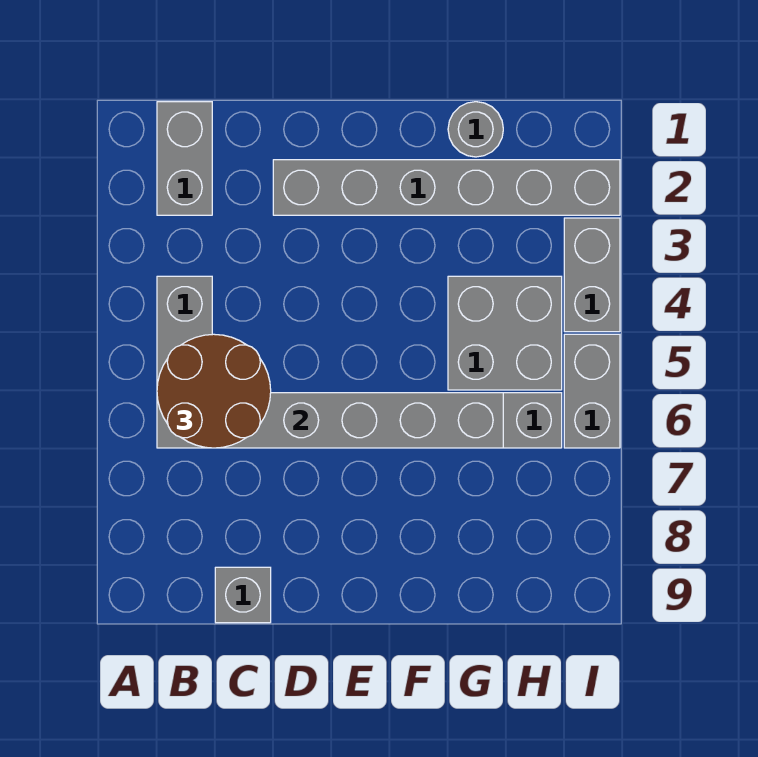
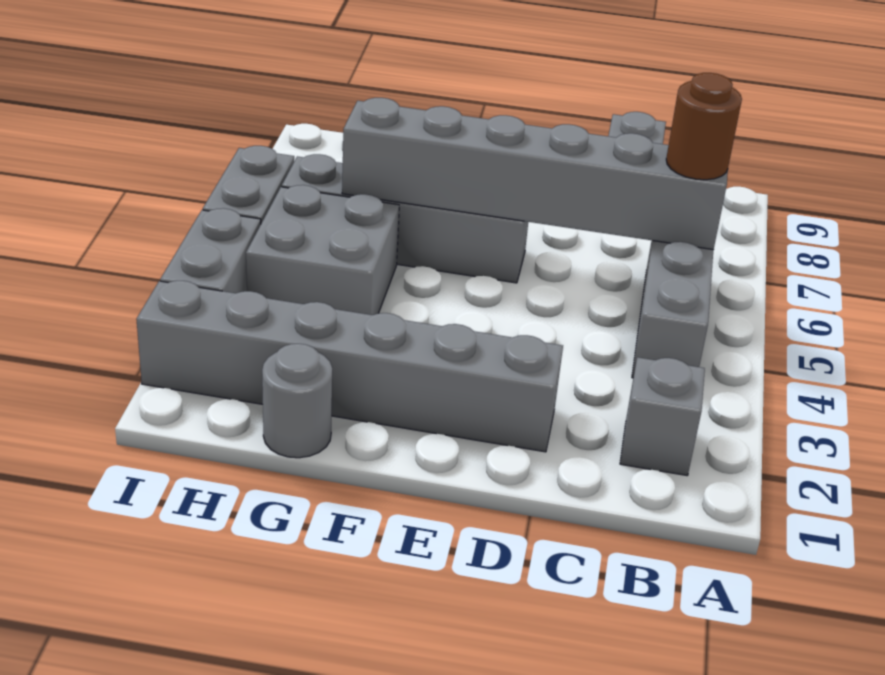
grey brick B1:B2 level 1 -> grey brick B2 level 1
brown round brick B5:C6 level 3 -> brown round brick B6 level 3

